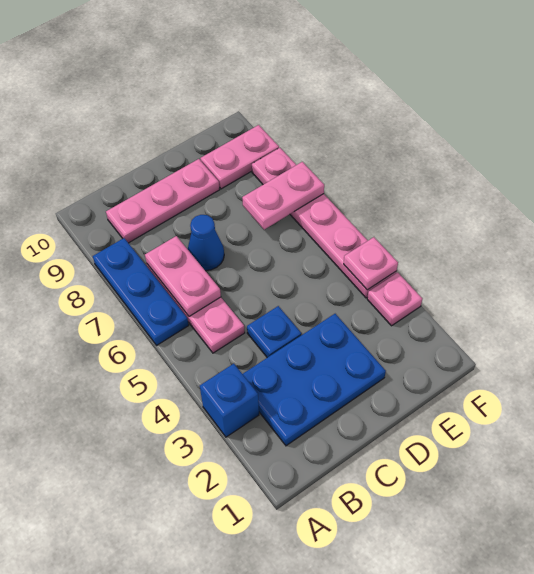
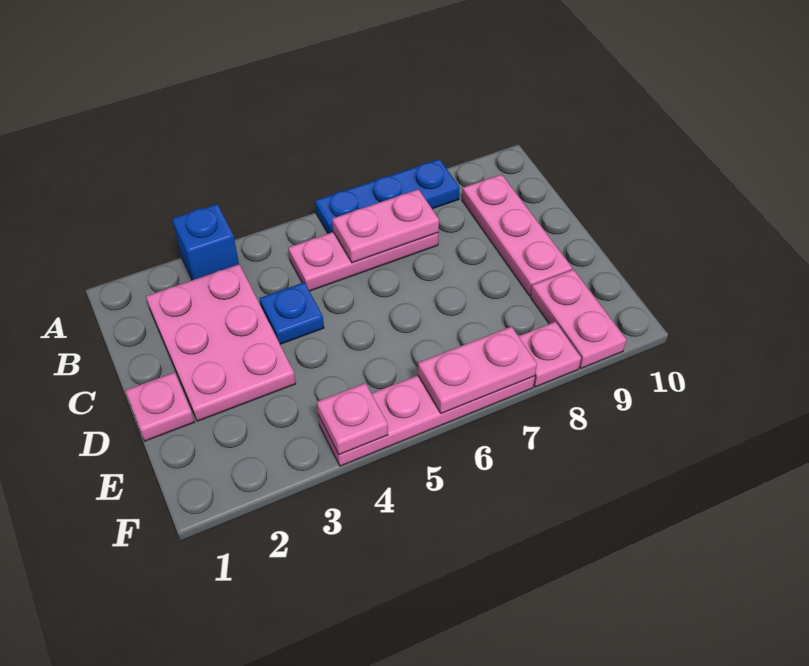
blue plate B2:D3 level 1 -> pink plate B2:D3 level 1
blue cone C7 level 1 -> none
pink plate E7:F7 level 2 -> pink plate F6:F7 level 2
pink plate F3 level 1 -> pink plate D1 level 1

